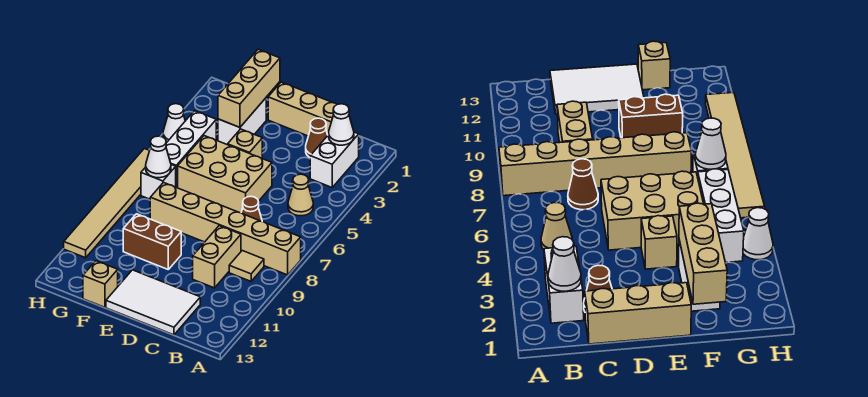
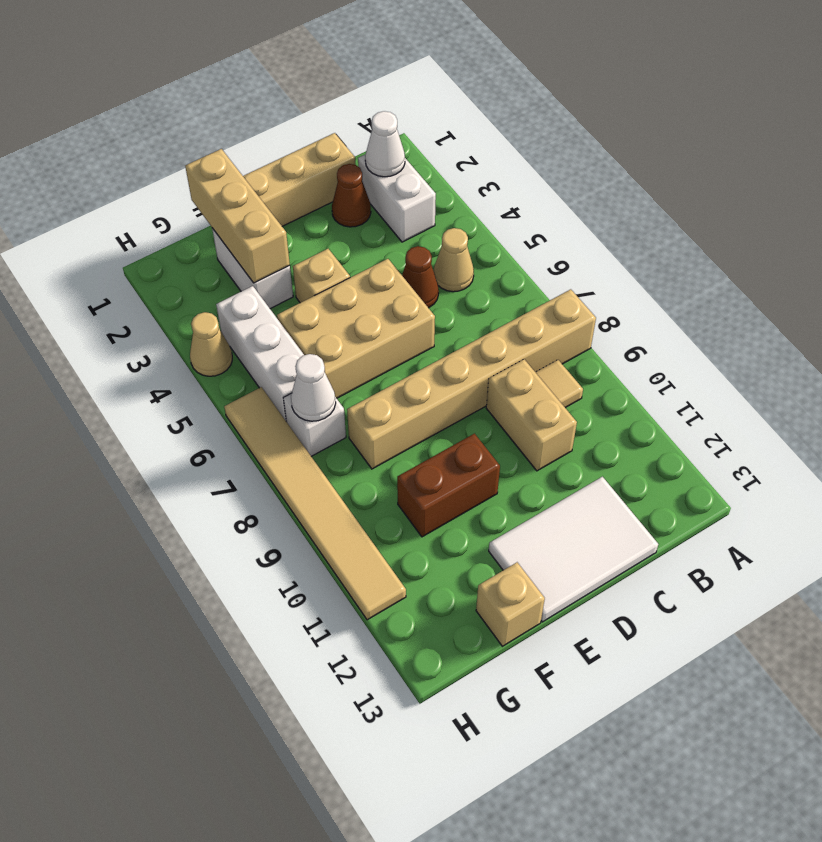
brown cone C7 level 1 -> brown cone C5 level 1
white cone H4 level 1 -> tan cone H4 level 1

